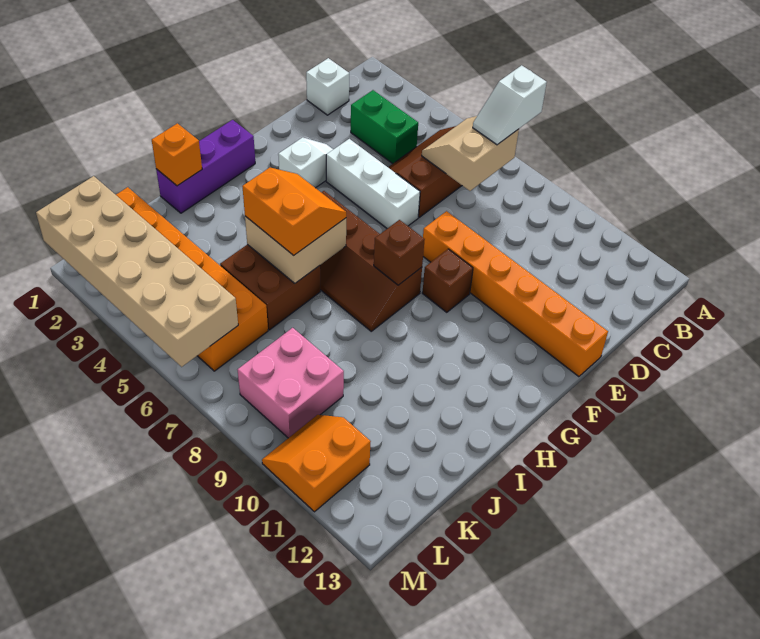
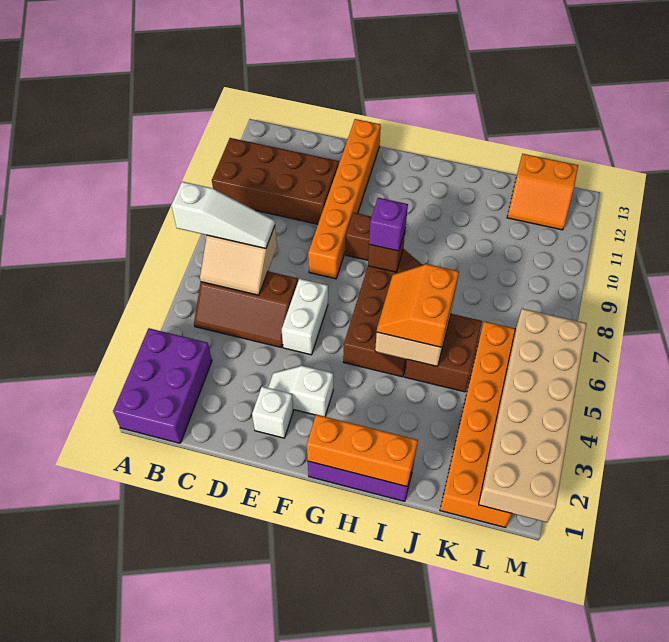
none -> purple brick A1:B3 level 1
white slope A7:B7 level 3 top A -> white slope A7:C7 level 3 top A
none -> brown brick A10:D11 level 1
white brick C1 level 1 -> white brick E2 level 1
green brick C3:C4 level 1 -> none
white brick E4:E6 level 1 -> white brick E5:E6 level 1
none -> purple brick G8 level 3
orange brick I1 level 2 -> orange brick G1:I1 level 2
pink brick K8:L9 level 1 -> none
orange slope L10:M11 level 1 top 11 -> orange slope K12:L13 level 1 top 13

